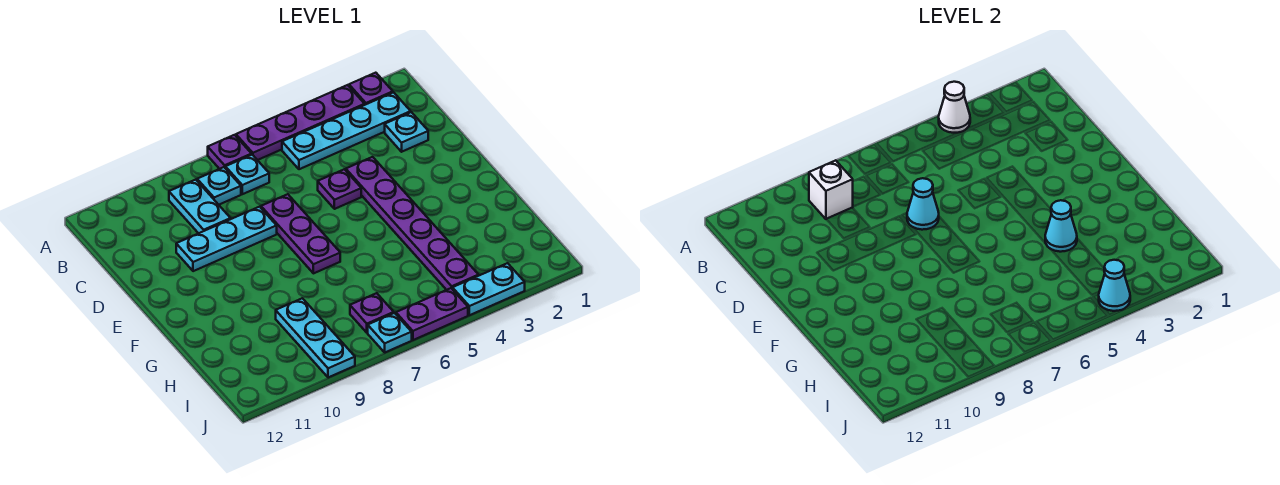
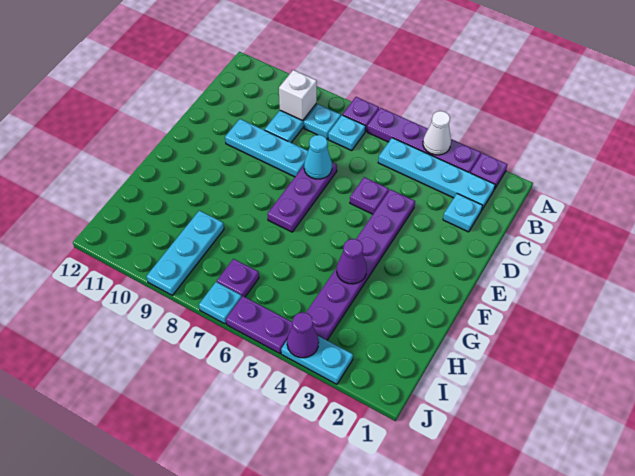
cyan cone G4 level 2 -> purple cone G4 level 2
cyan cone J4 level 2 -> purple cone J4 level 2

